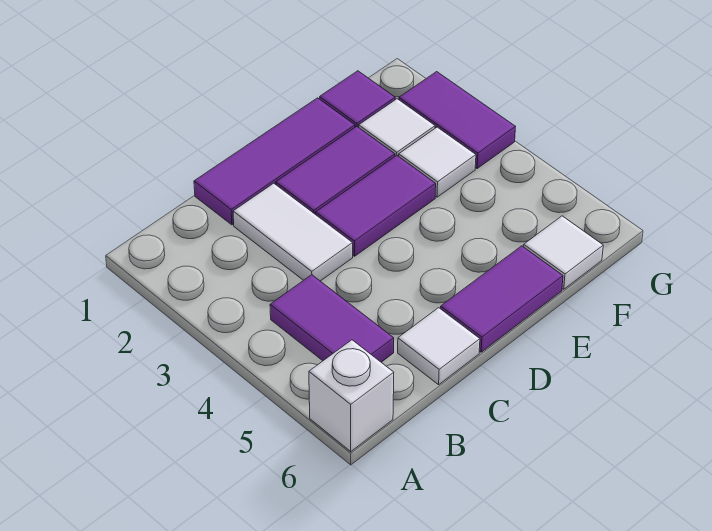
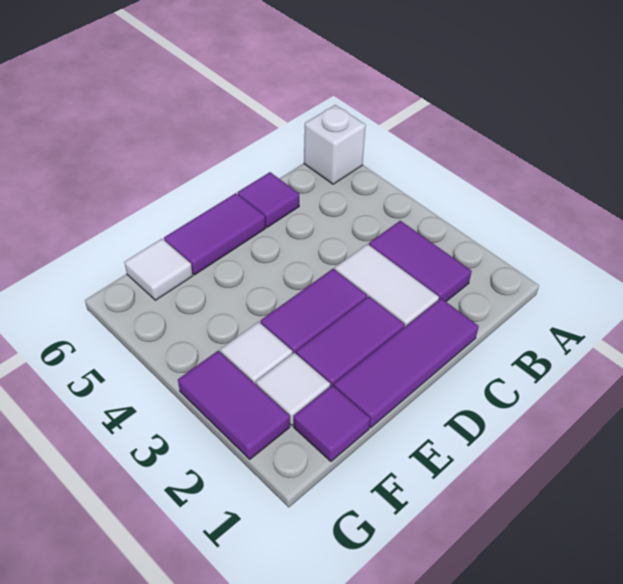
purple tile B4:B5 level 1 -> purple tile B2:B3 level 1
white tile C6 level 1 -> purple tile C6 level 1

